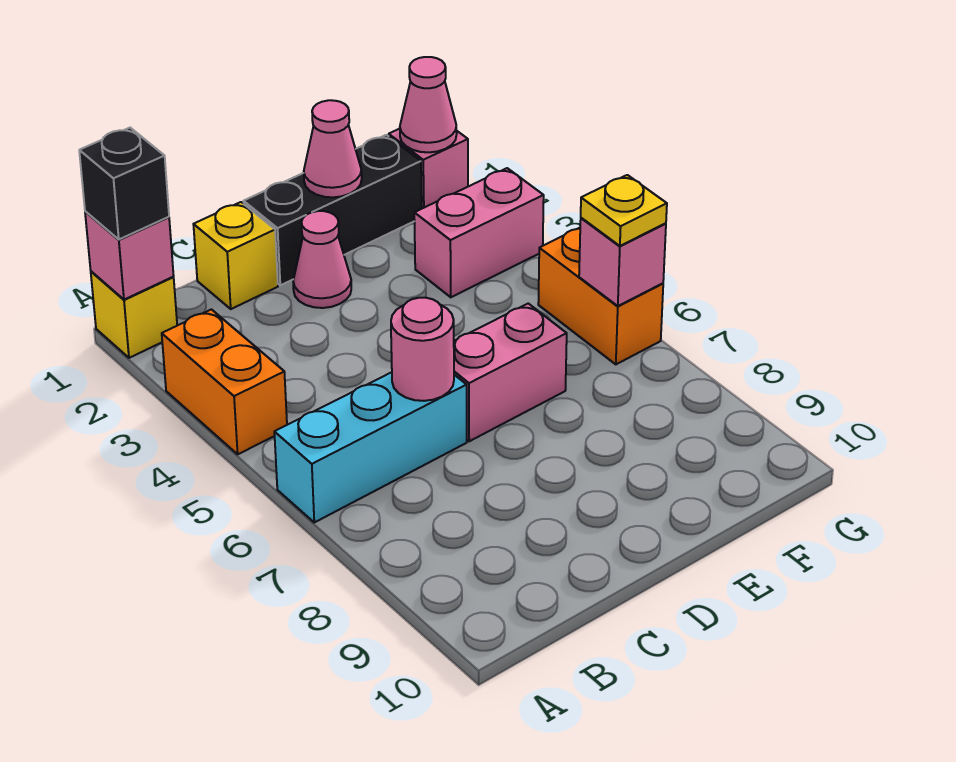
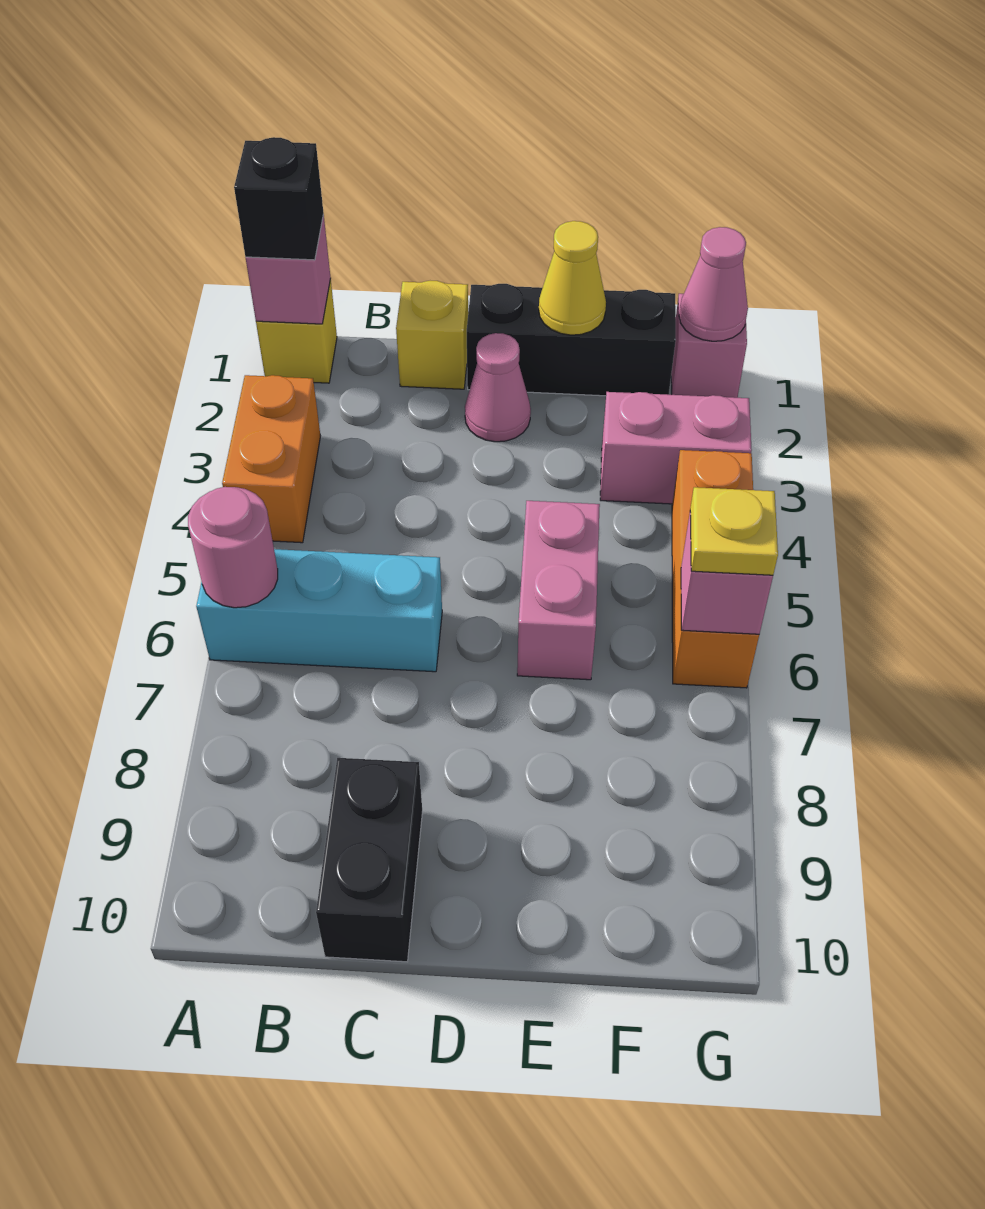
pink round brick C6 level 2 -> pink round brick A6 level 2
none -> black brick C9:C10 level 1
pink brick D6:E6 level 1 -> pink brick E5:E6 level 1
pink cone E1 level 2 -> yellow cone E1 level 2
orange brick G5:G6 level 1 -> orange brick G4:G6 level 1

